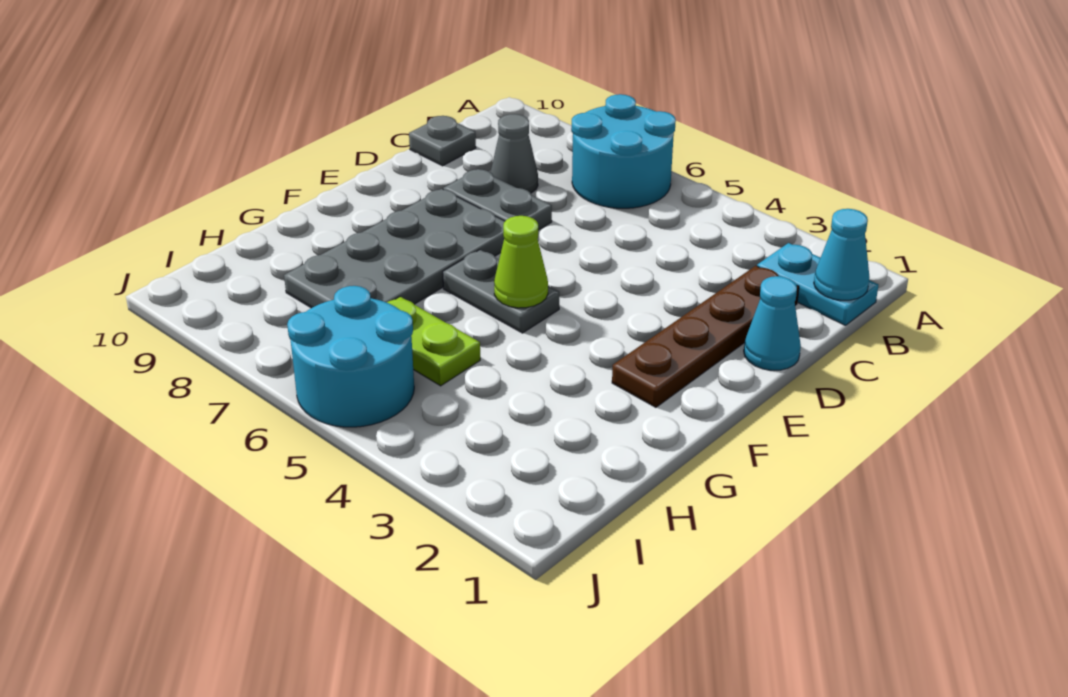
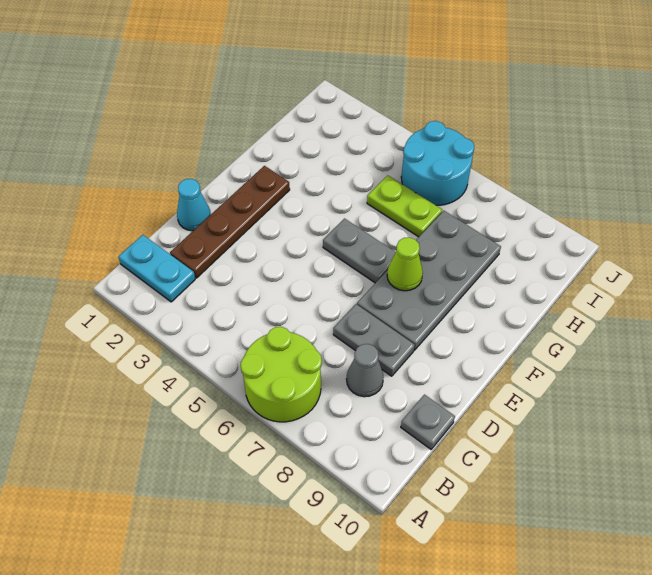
cyan round brick A6:B7 level 1 -> lime round brick A6:B7 level 1
cyan cone B1 level 2 -> none
lime cone F5 level 2 -> lime cone F7 level 2

